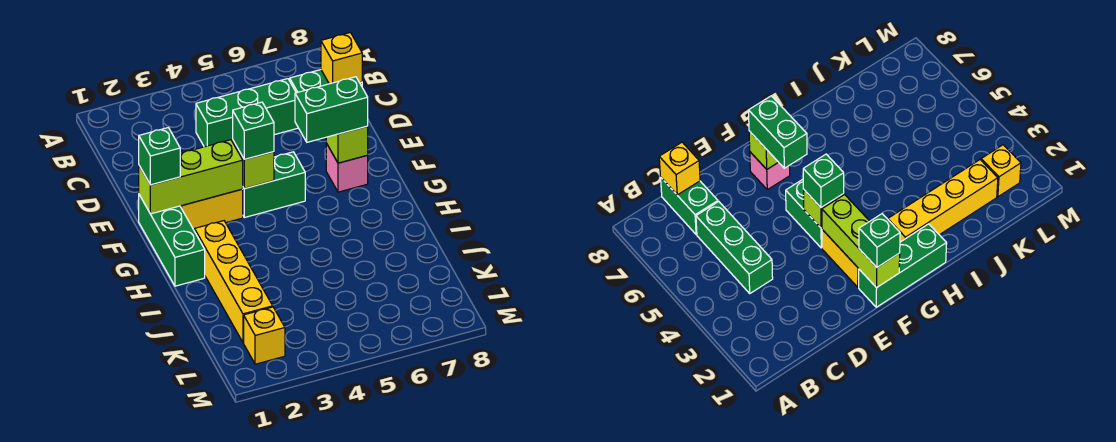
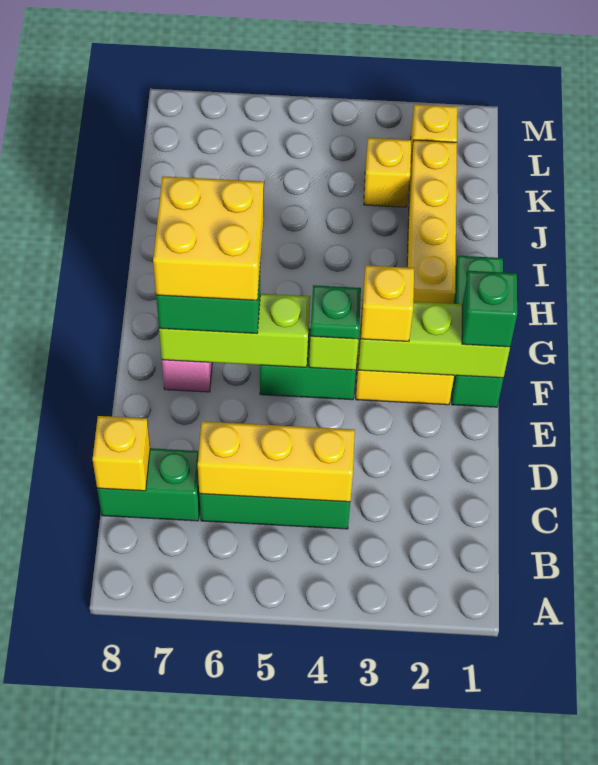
none -> yellow brick C4:C6 level 2
none -> yellow brick F3 level 3
green brick F4 level 3 -> green plate F4 level 3
none -> yellow brick F6:G7 level 4
lime brick F7 level 2 -> lime brick F5:F7 level 2
none -> yellow brick K3 level 1

